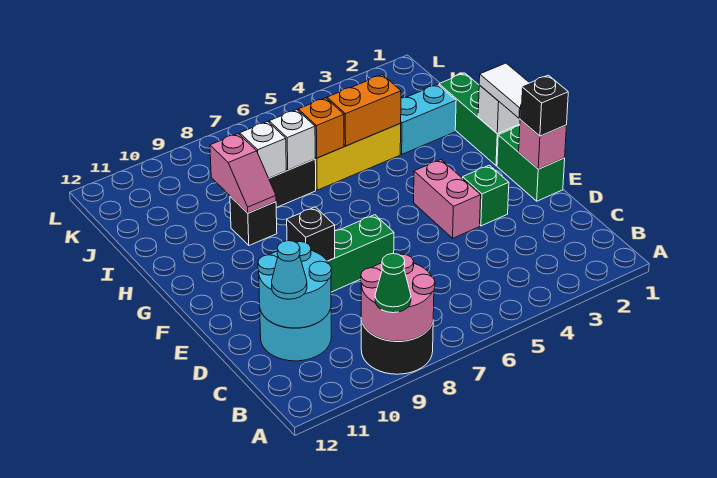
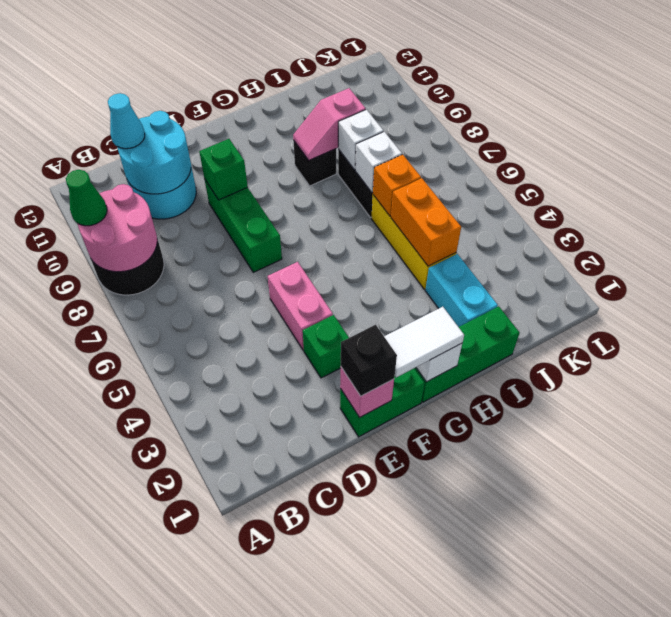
pink brick E4:F4 level 1 -> pink brick E4:E5 level 1
black brick E9 level 2 -> green brick E9 level 2

